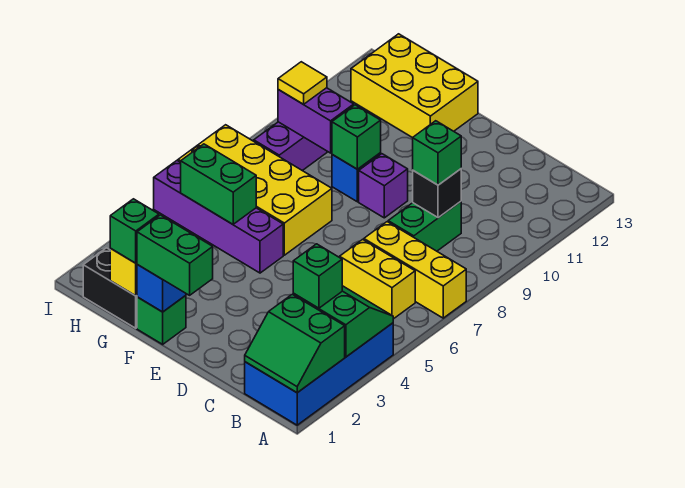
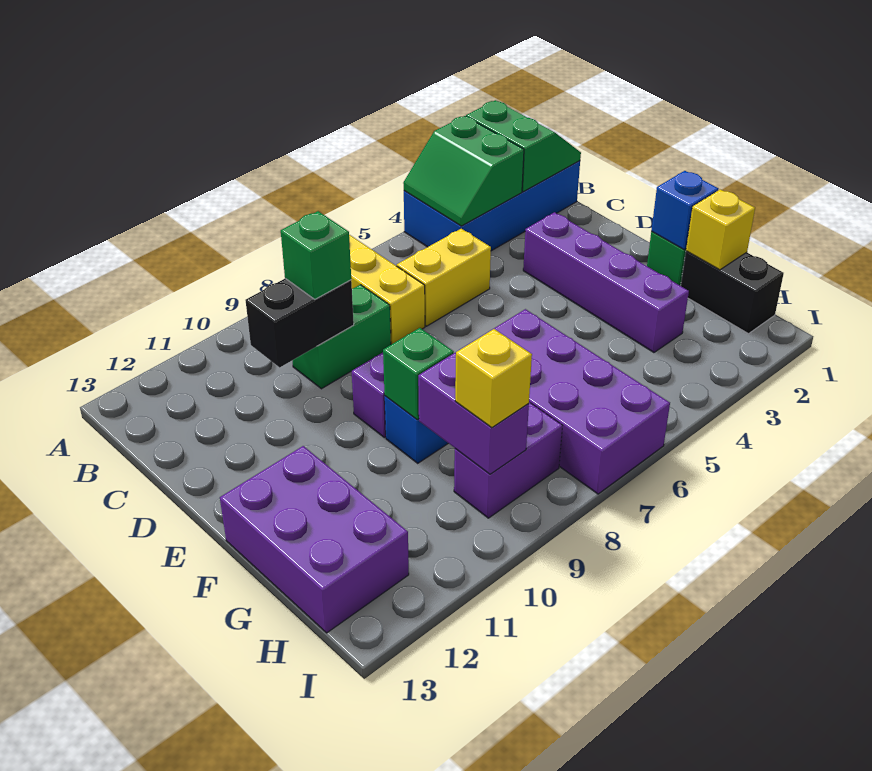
green brick B3 level 3 -> none
yellow brick B6:C6 level 1 -> yellow brick C5:C6 level 1
black brick C9 level 2 -> black brick C9:C10 level 2
green brick E1:F1 level 3 -> none
purple brick F5:I5 level 1 -> purple brick D3:G3 level 1
yellow brick F6:I7 level 1 -> purple brick F6:I7 level 1
yellow brick F12:H13 level 1 -> purple brick F12:H13 level 1
green brick G1 level 3 -> none
green brick G5:H5 level 2 -> none
yellow tile H9 level 3 -> yellow brick H9 level 3

